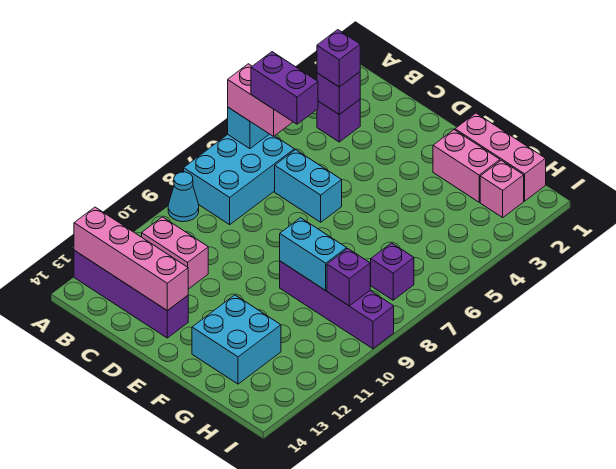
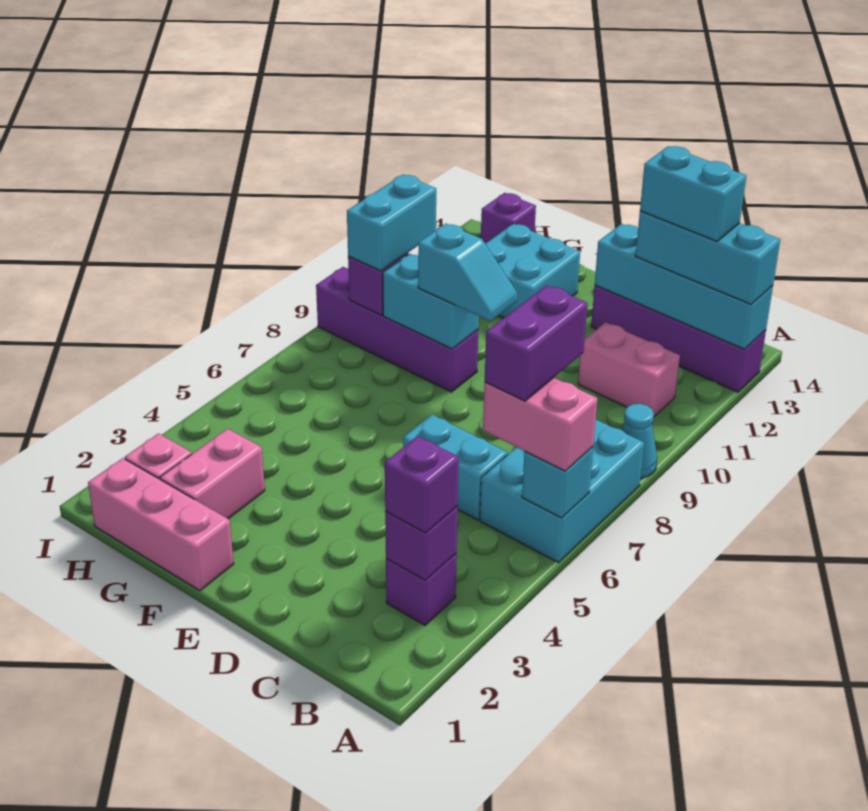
pink brick A13:D13 level 2 -> cyan brick A13:D13 level 2
none -> cyan brick A13:C13 level 3
purple brick B6:C6 level 4 -> purple brick B6:B7 level 4
none -> cyan brick B13:C13 level 4
none -> cyan slope E9:F9 level 3 top F
pink brick F2:G2 level 1 -> pink brick G2:G3 level 1
purple brick H7 level 1 -> purple brick H14 level 1
none -> cyan brick H9:H10 level 3

